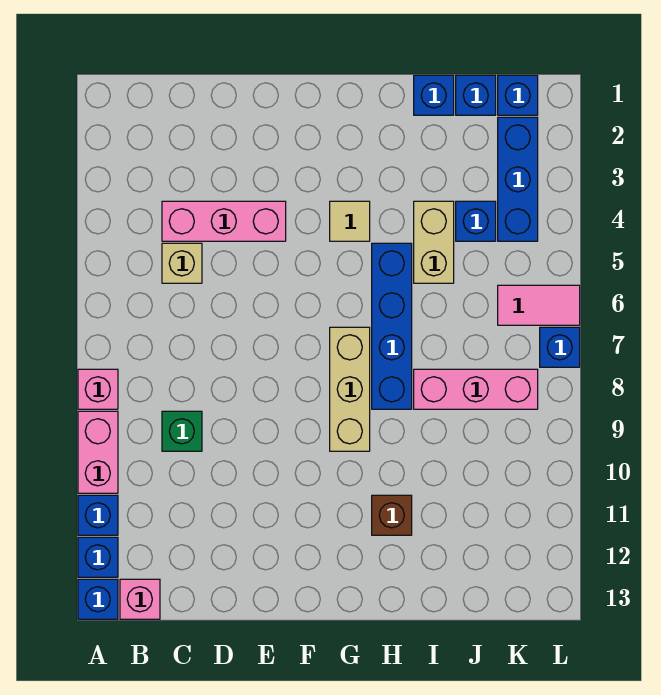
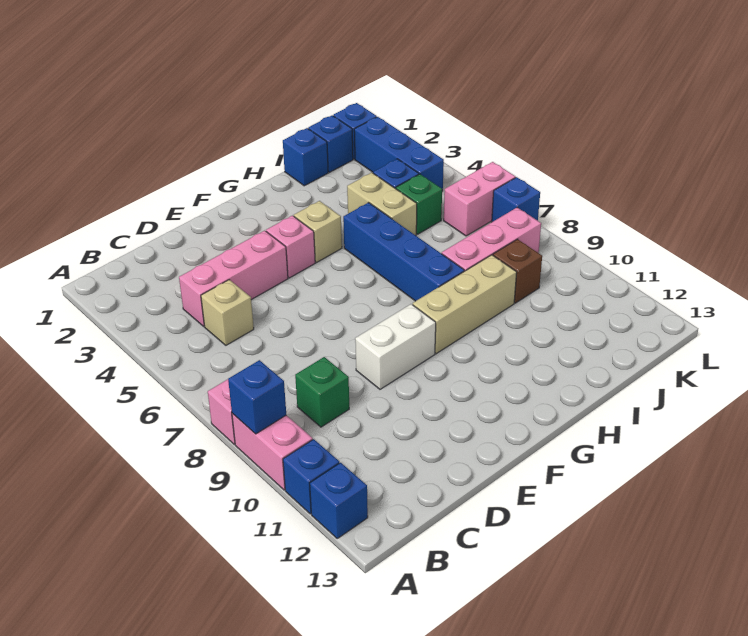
blue brick A13 level 1 -> blue brick A9 level 2
pink brick B13 level 1 -> pink brick F4 level 1
none -> white brick E9:F9 level 1
tan tile G4 level 1 -> tan brick G4 level 1
tan brick G7:G9 level 1 -> tan brick G9:I9 level 1
brown brick H11 level 1 -> brown brick J9 level 1
none -> green brick J5 level 1
pink tile K6:L6 level 1 -> pink brick K6:L6 level 1

